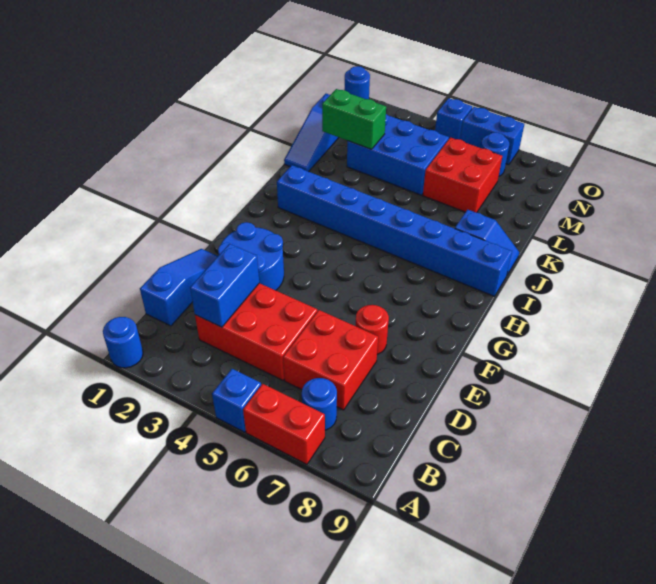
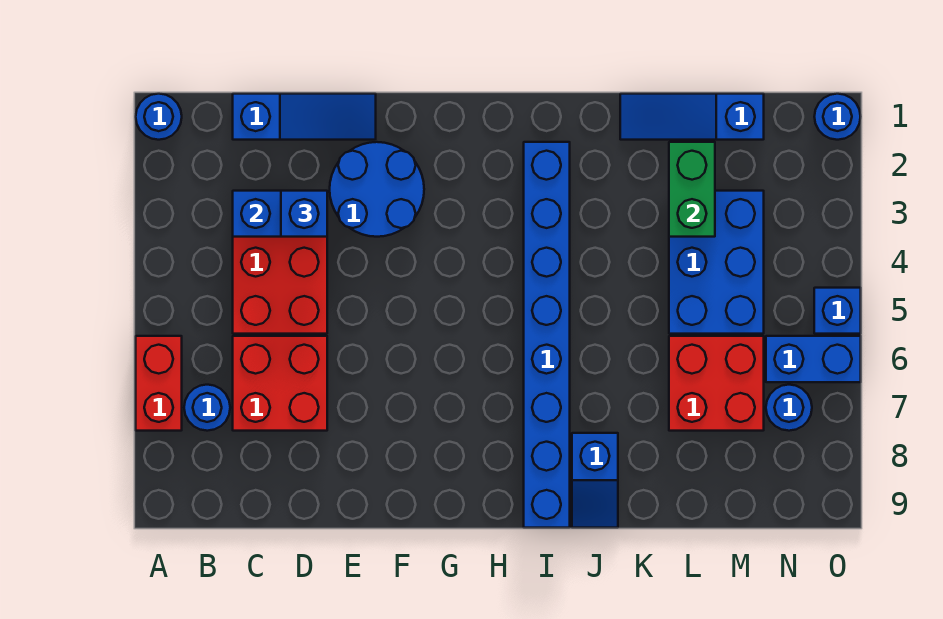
blue brick A5 level 1 -> blue brick D3 level 3
red round brick E7 level 1 -> none
blue brick O6:O7 level 1 -> blue brick N6:O6 level 1

